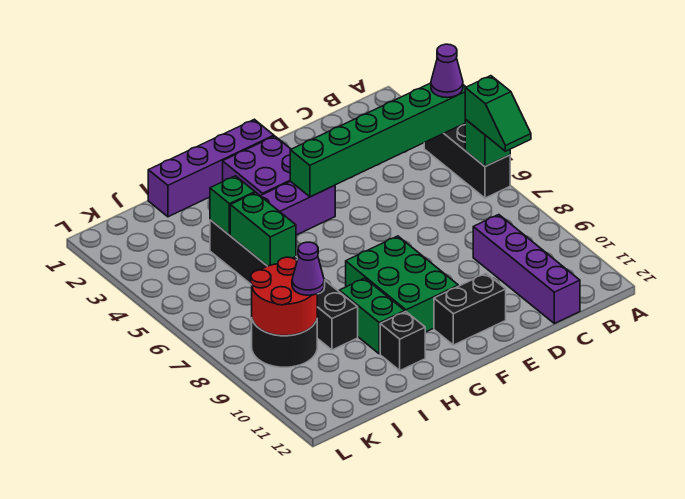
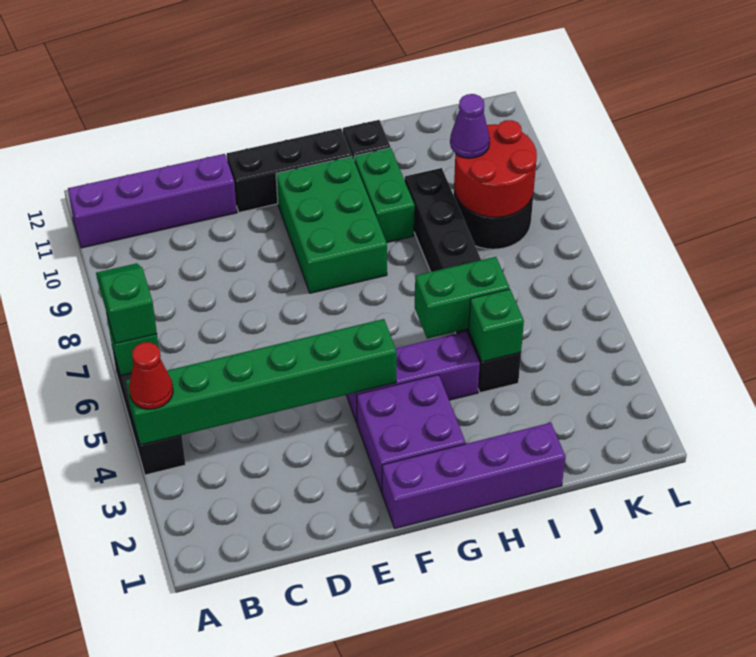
purple cone A4 level 3 -> red cone A4 level 3
purple brick C9:C12 level 1 -> purple brick A11:D11 level 1
black brick E11:F11 level 1 -> black brick E11:G11 level 1
green brick I5:I6 level 2 -> green brick H5:I5 level 2

